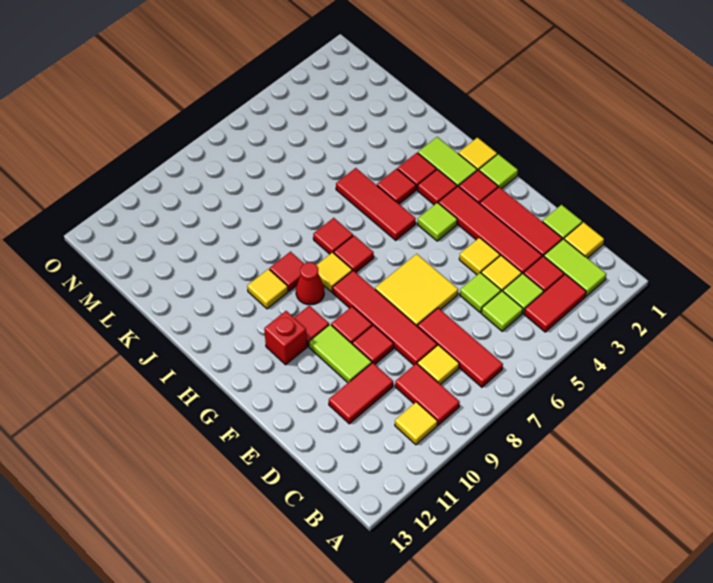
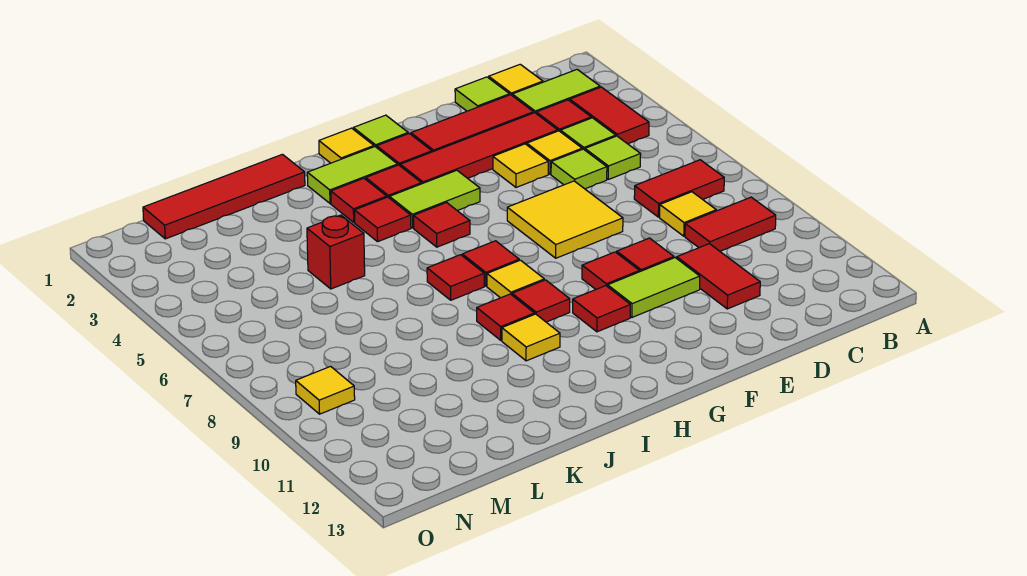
red tile B7:D7 level 1 -> red tile B7:C7 level 1
yellow tile B10 level 1 -> yellow tile N9 level 1
red tile D8:G8 level 1 -> red tile J1:M1 level 1
lime tile G4 level 1 -> lime tile G4:H4 level 1
red brick G11 level 1 -> red brick K5 level 1
red tile H5:J5 level 1 -> red tile H5 level 1
red cone H9 level 1 -> red tile H9 level 1

